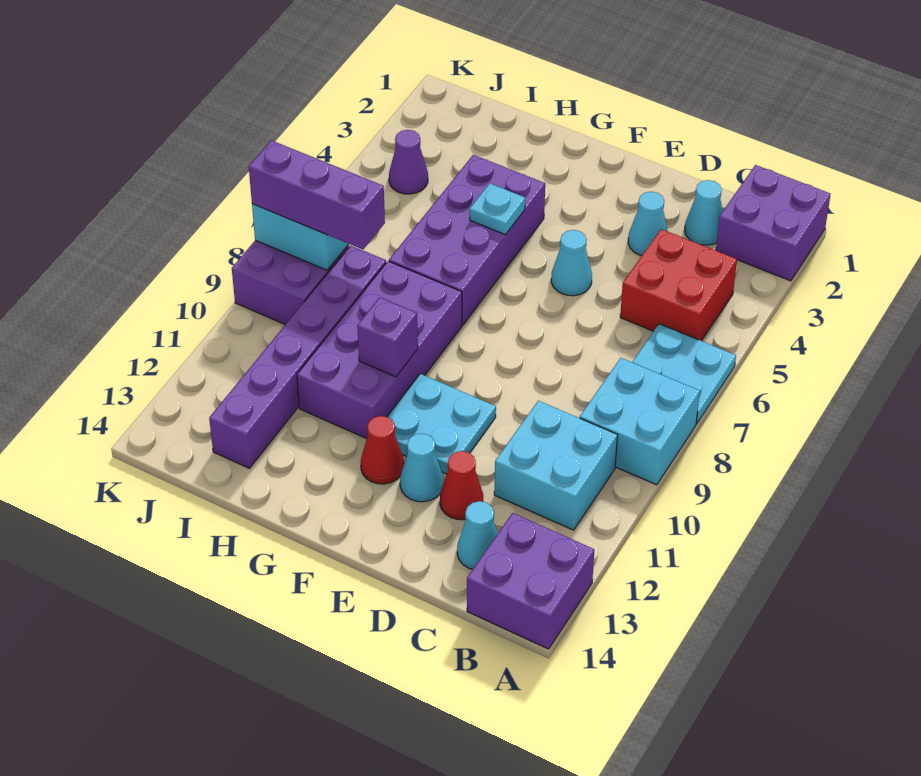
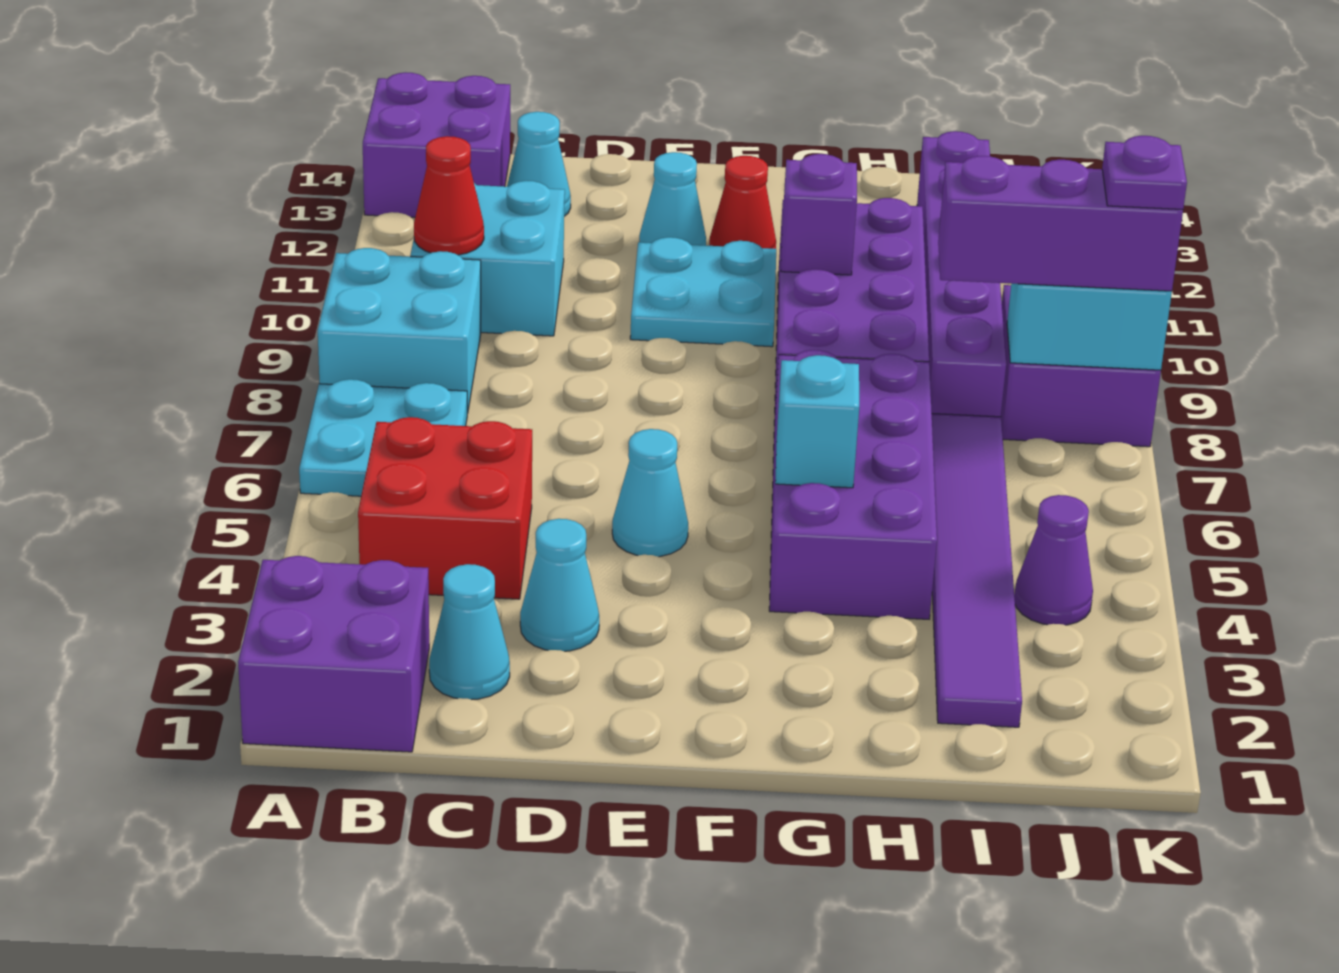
red cone D12 level 1 -> red cone B10 level 2
cyan plate G5 level 2 -> cyan brick G5 level 2
none -> purple tile I2:I7 level 1
none -> purple plate K8 level 4

